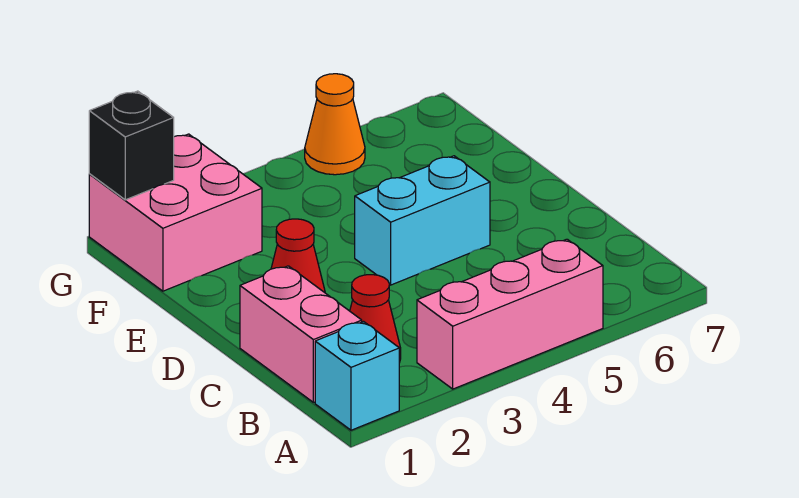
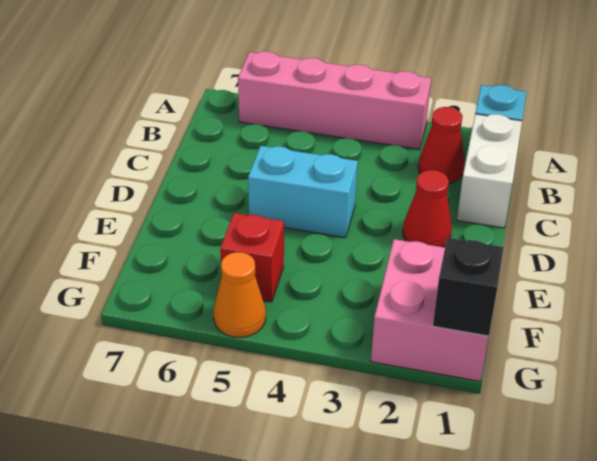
pink brick A3:A5 level 1 -> pink brick A3:A6 level 1
pink brick B1:C1 level 1 -> white brick B1:C1 level 1
none -> red brick F5 level 1

